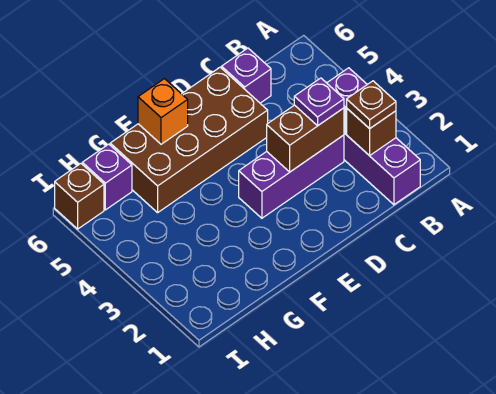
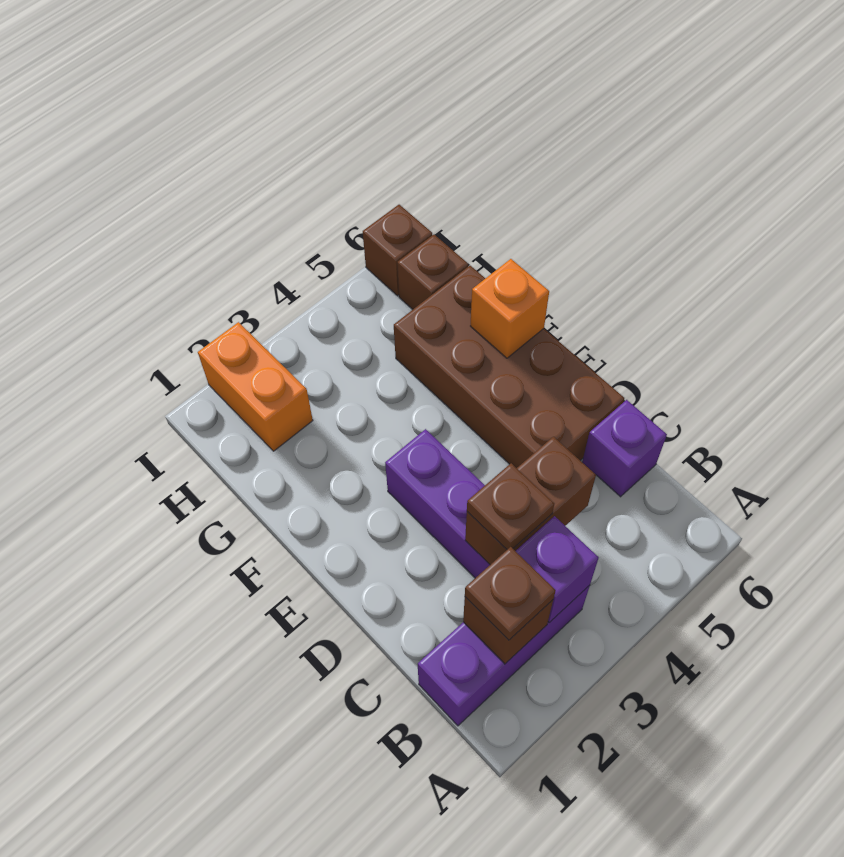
brown brick C3:D3 level 2 -> brown brick C3:C4 level 2
purple plate C3 level 3 -> brown plate C3 level 3
none -> orange brick H2:I2 level 1
purple brick H6 level 1 -> brown brick H6 level 1

